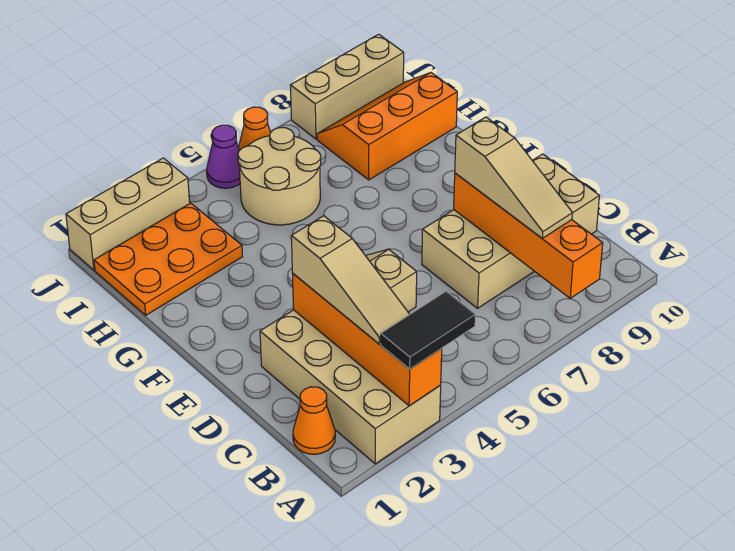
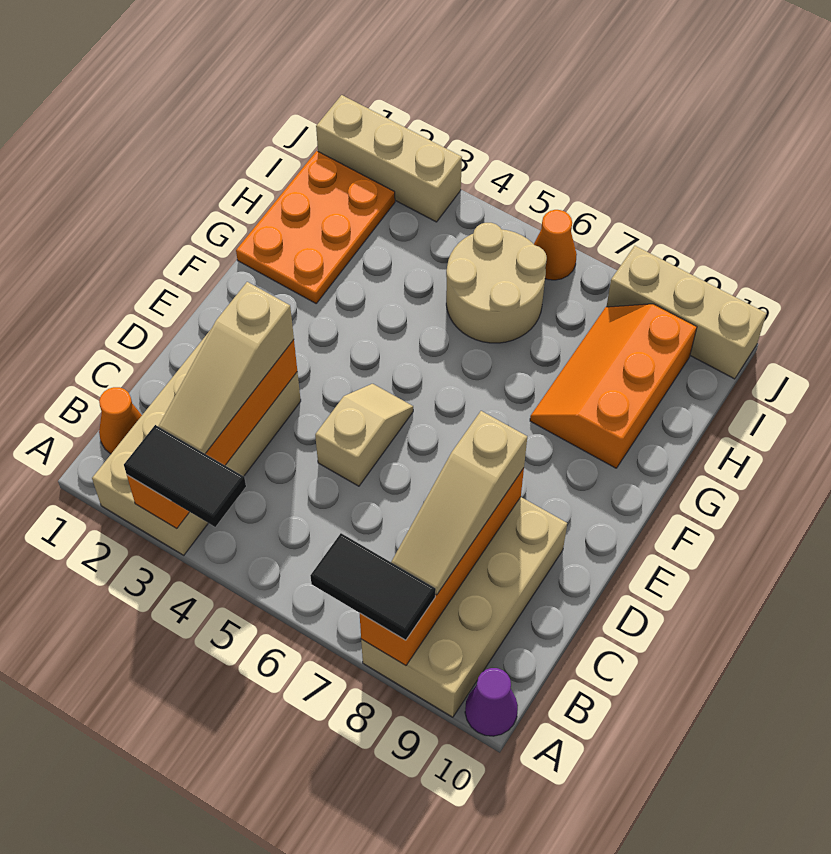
none -> black tile A7:A8 level 3
tan brick C7:D10 level 1 -> tan brick A8:D9 level 1
orange plate H1:I3 level 1 -> orange plate G1:I2 level 1
orange slope H8:I10 level 1 top H -> orange slope G8:I9 level 1 top 9
purple cone J5 level 1 -> purple cone A10 level 1

